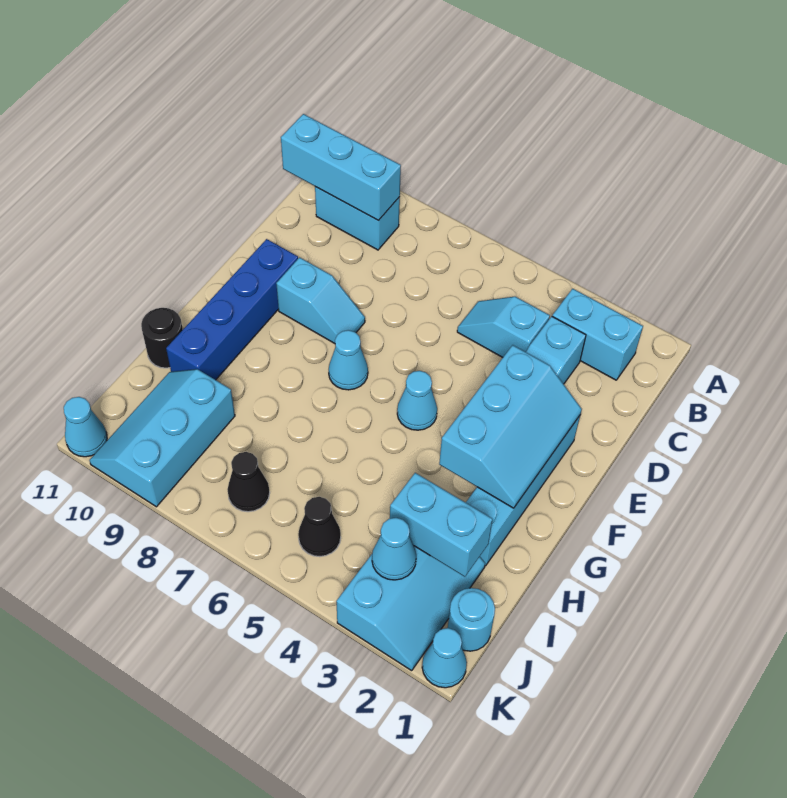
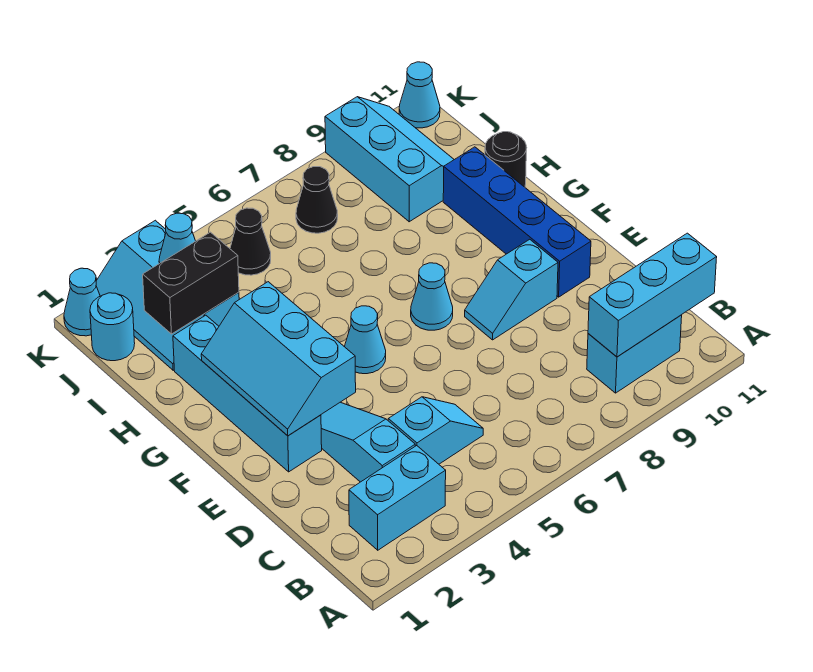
cyan brick I2:I3 level 2 -> black brick I2:I3 level 2

